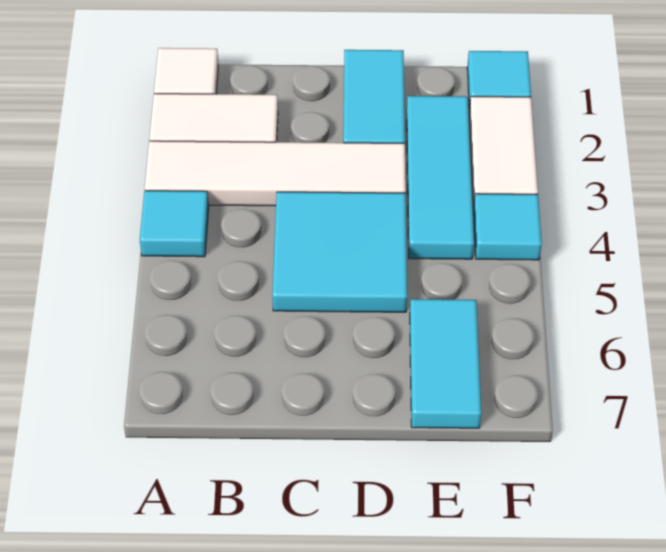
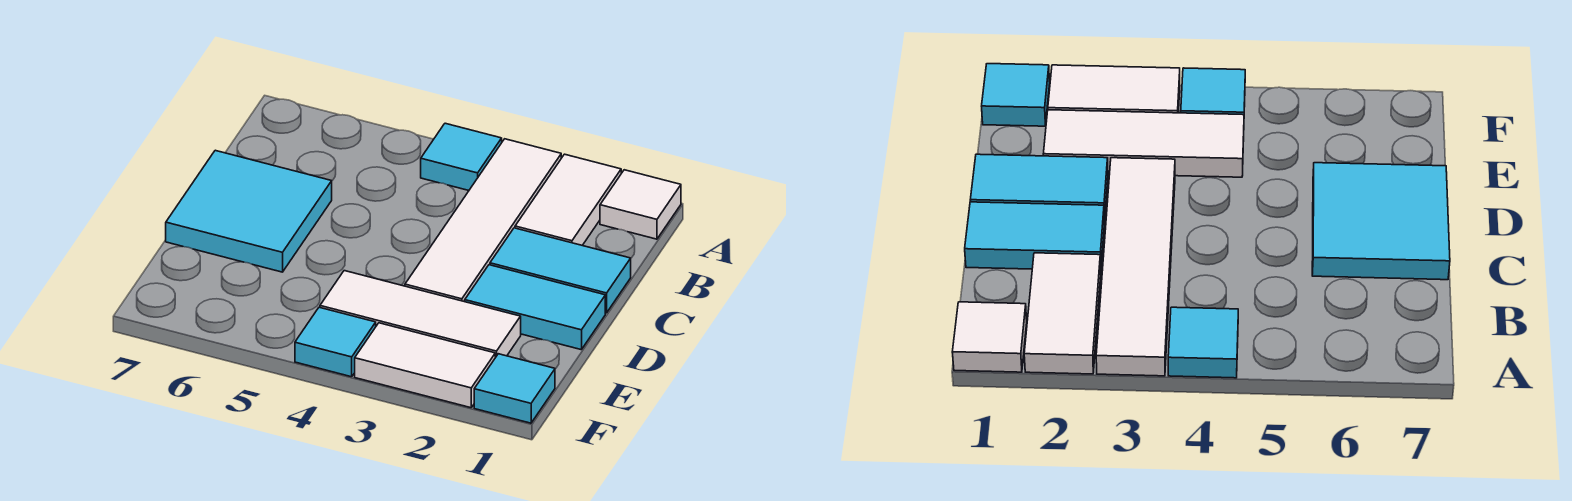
cyan tile C4:D5 level 1 -> cyan tile C6:D7 level 1
cyan tile E2:E4 level 1 -> white tile E2:E4 level 1
cyan tile E6:E7 level 1 -> cyan tile C1:C2 level 1

